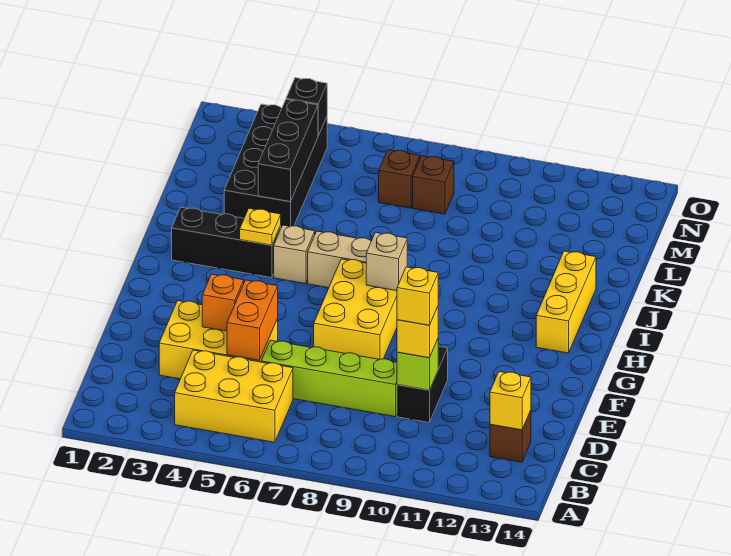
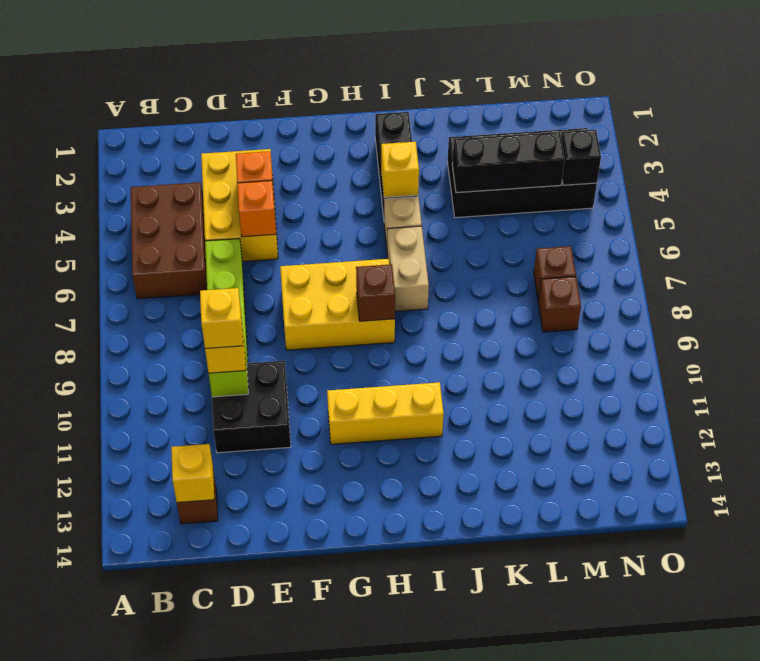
yellow brick B4:C6 level 1 -> brown brick B4:C6 level 1
orange brick D5:E5 level 2 -> orange brick E5 level 2
black brick D10:E10 level 1 -> black brick D10:E11 level 1
tan brick H8 level 2 -> brown brick H8 level 2
yellow brick H13:J13 level 1 -> yellow brick G11:I11 level 1
yellow plate I4 level 2 -> yellow brick I4 level 2

